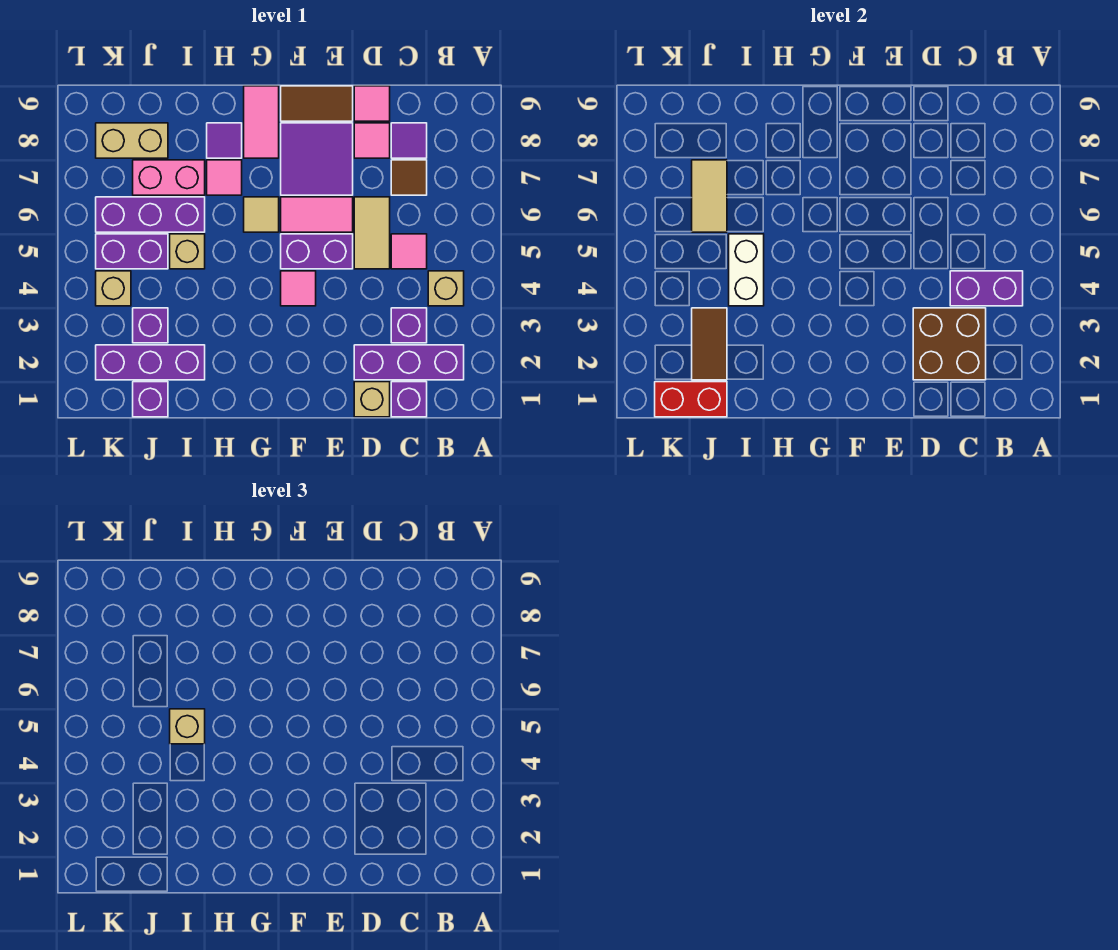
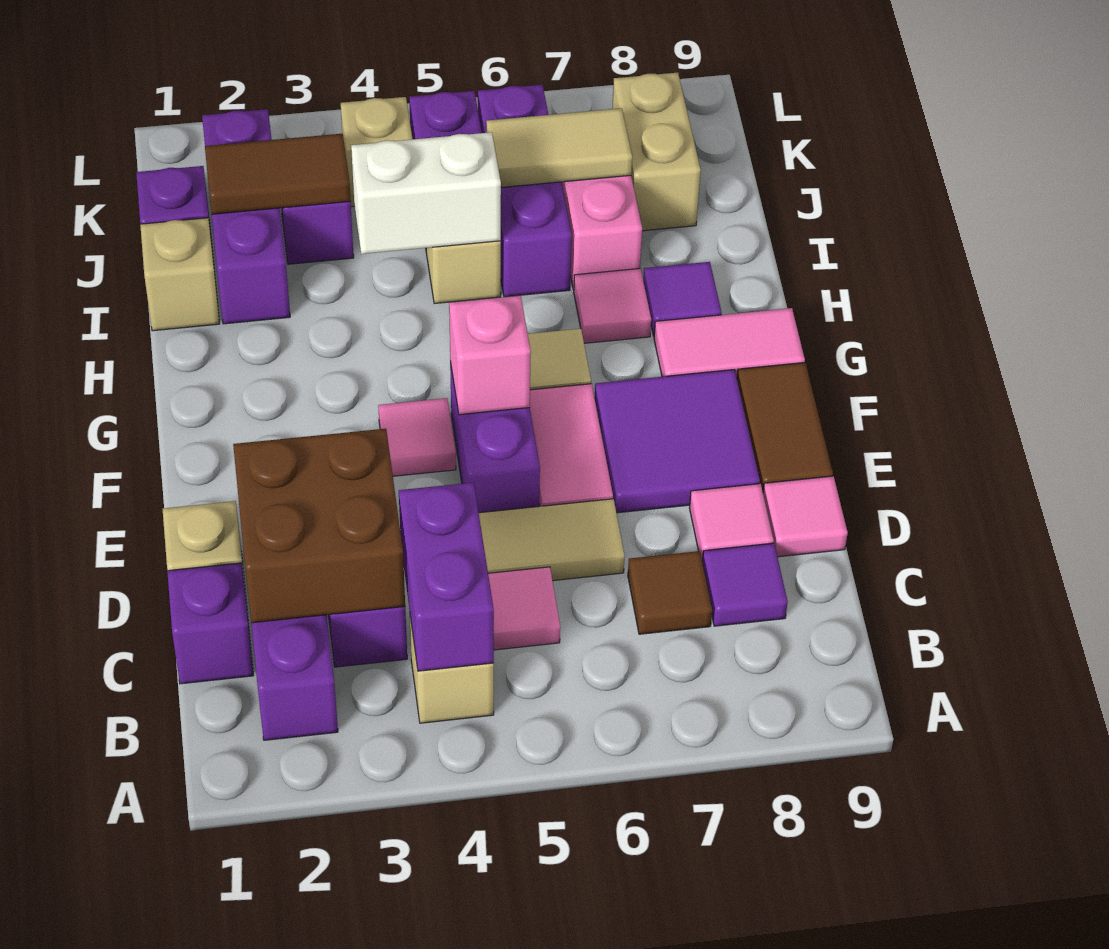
none -> pink brick F5 level 2
tan brick I5 level 3 -> tan brick I1 level 1
red brick J1:K1 level 2 -> none

